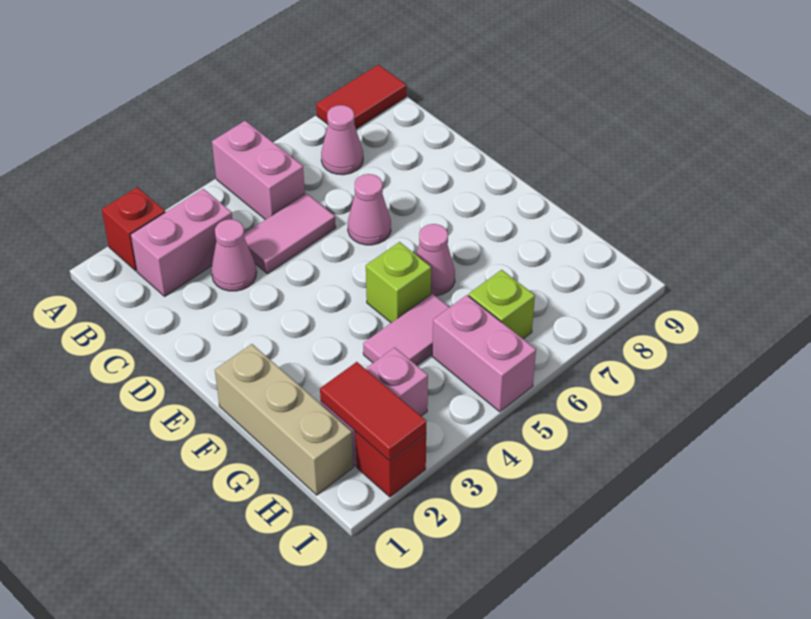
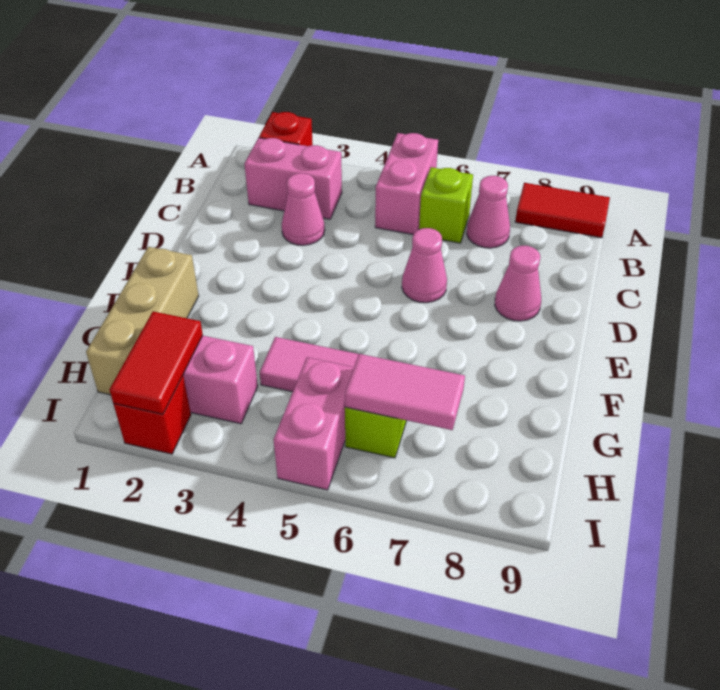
pink tile C4:C5 level 1 -> pink tile H6:H7 level 2
lime brick F5 level 1 -> lime brick B6 level 1
pink cone F6 level 1 -> pink cone D8 level 1

